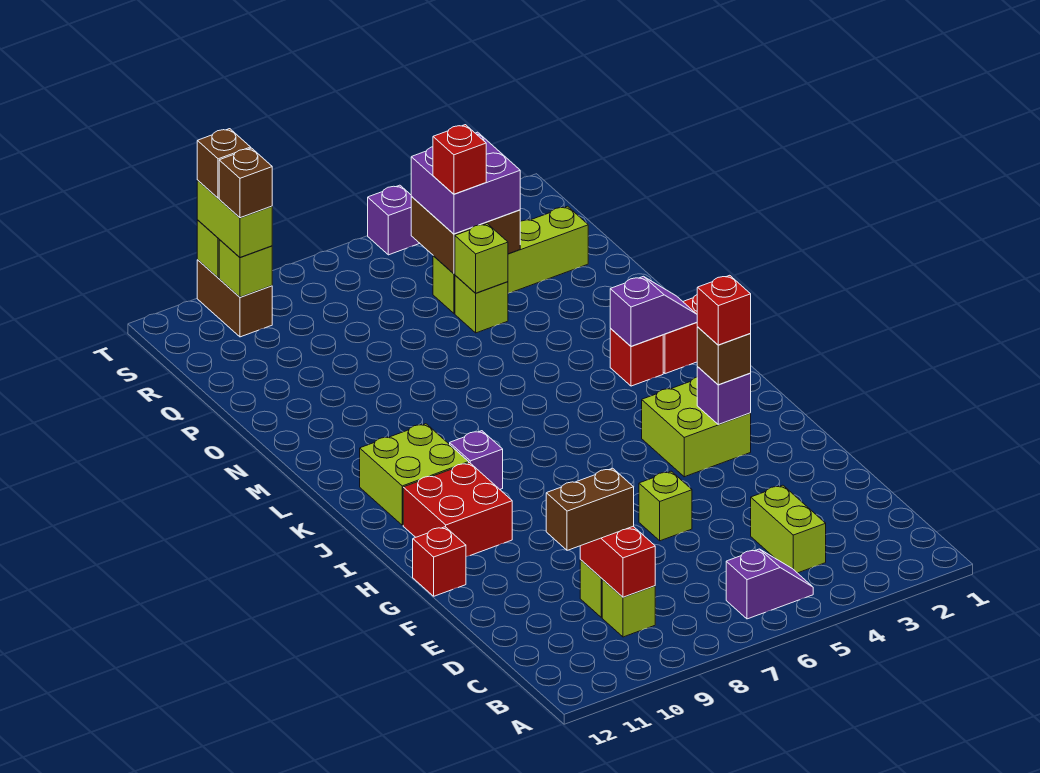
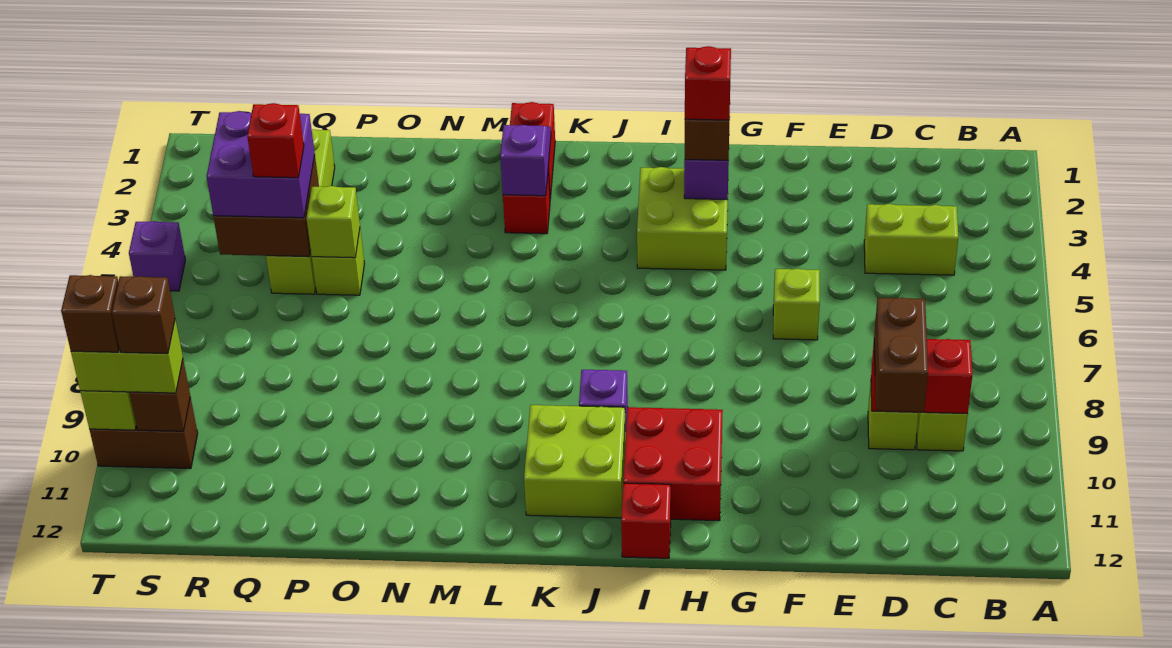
purple slope B5:B6 level 1 top 6 -> none
red brick G12 level 1 -> red brick I12 level 1
lime brick S10 level 2 -> brown brick S10 level 2

